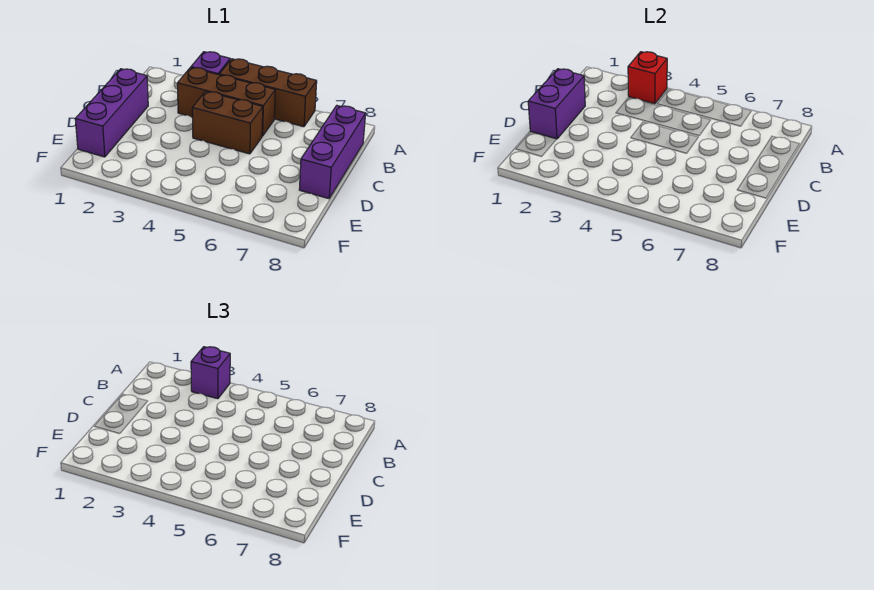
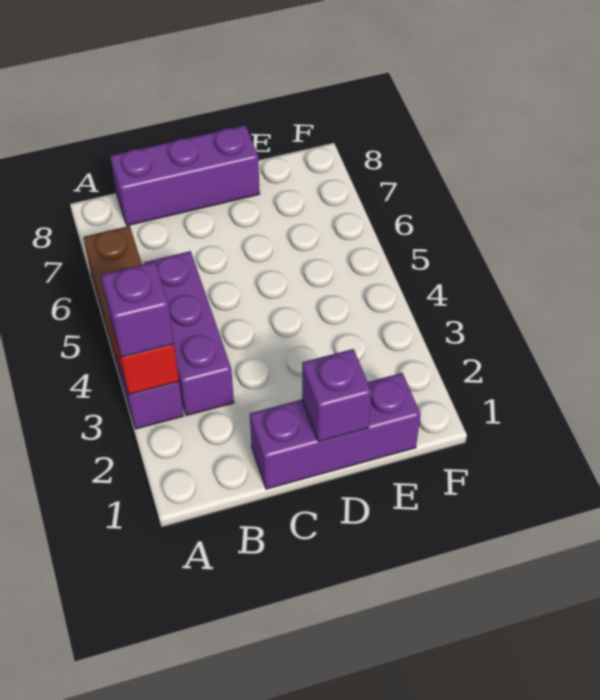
brown brick B3:B5 level 1 -> purple brick B3:B5 level 1
purple brick C1:D1 level 2 -> purple brick D1 level 2
brown brick C4:C5 level 1 -> none

